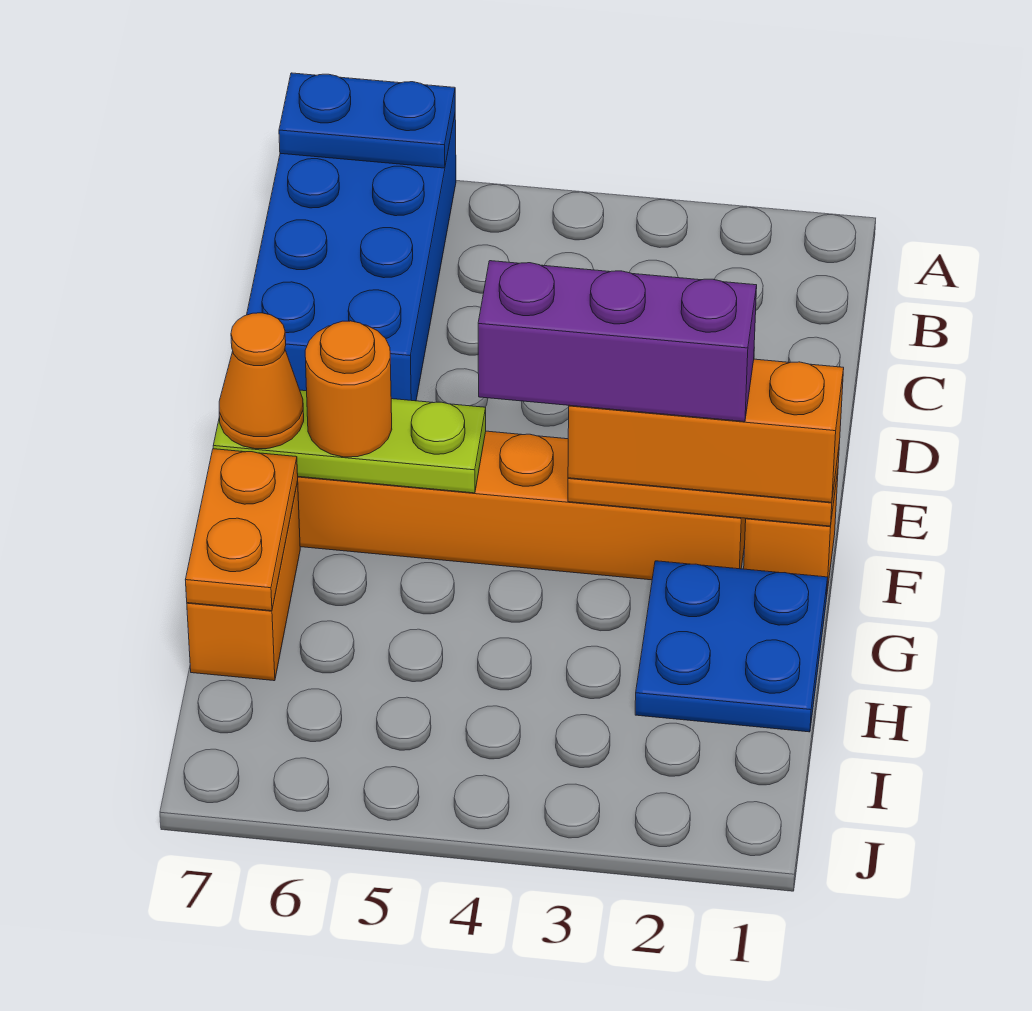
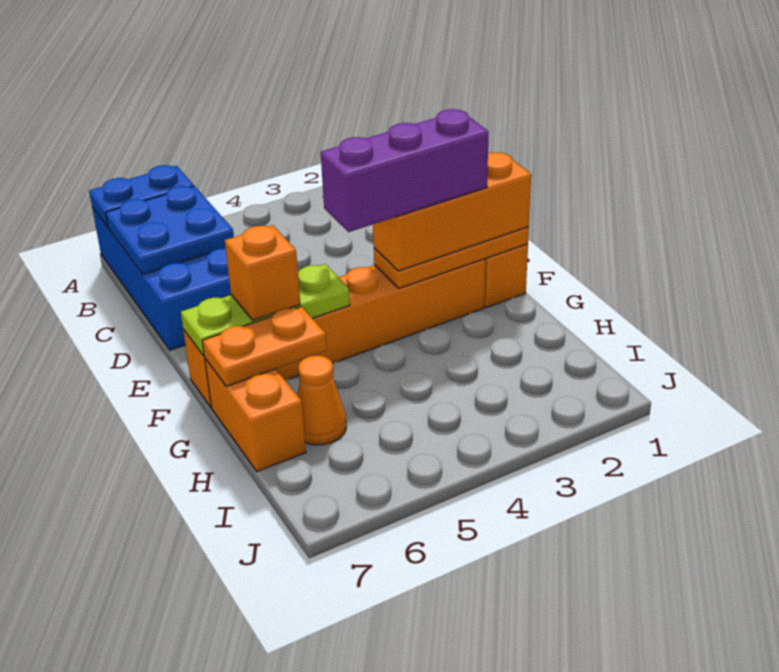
orange round brick F6 level 3 -> orange brick F6 level 3
orange cone F7 level 3 -> orange cone H6 level 1
blue plate G1:H2 level 1 -> blue plate B6:C7 level 2
orange plate G7:H7 level 2 -> orange plate G6:G7 level 2

